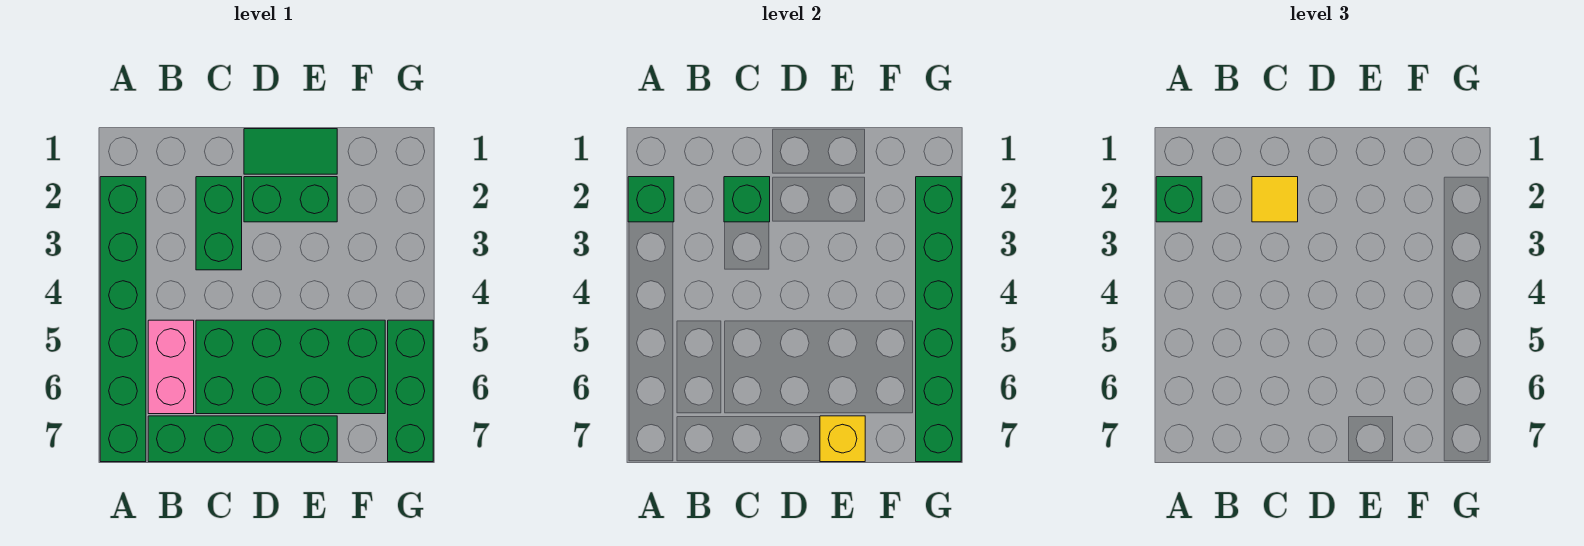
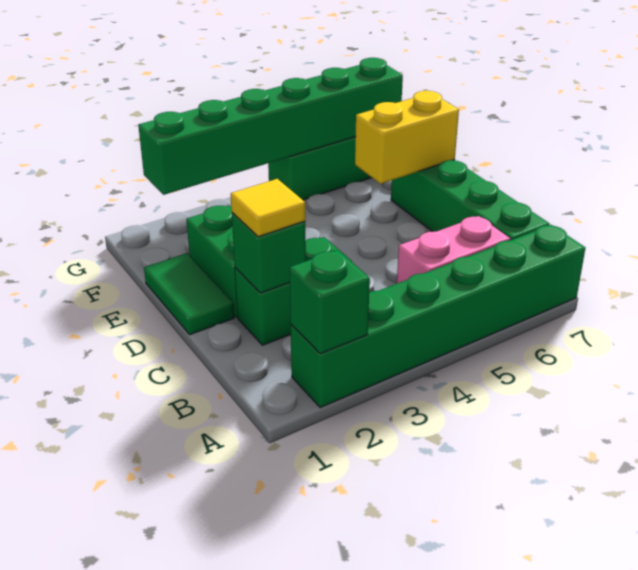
green brick A2 level 3 -> none
green brick C5:F6 level 1 -> none
yellow brick E7 level 2 -> yellow brick E6:E7 level 2

